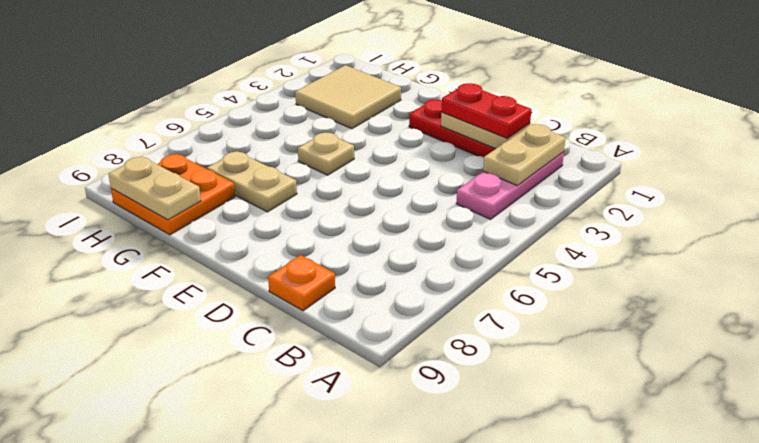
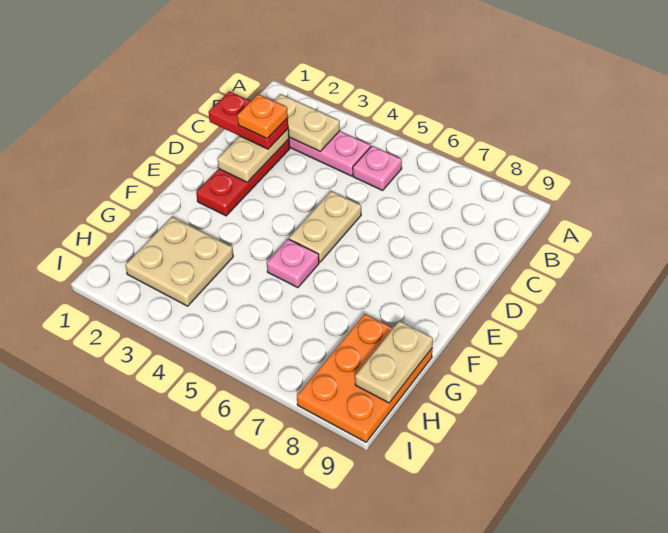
none -> pink plate B5 level 1
red plate C2:D2 level 3 -> red plate C1:C2 level 3
orange plate C9 level 1 -> orange plate C2 level 4
tan plate F5 level 1 -> pink plate F5 level 1
tan plate F7:G7 level 1 -> tan plate D5:E5 level 1
tan tile G2:H3 level 1 -> tan plate G2:H3 level 1
orange plate G8:H9 level 1 -> orange plate G8:I9 level 1

